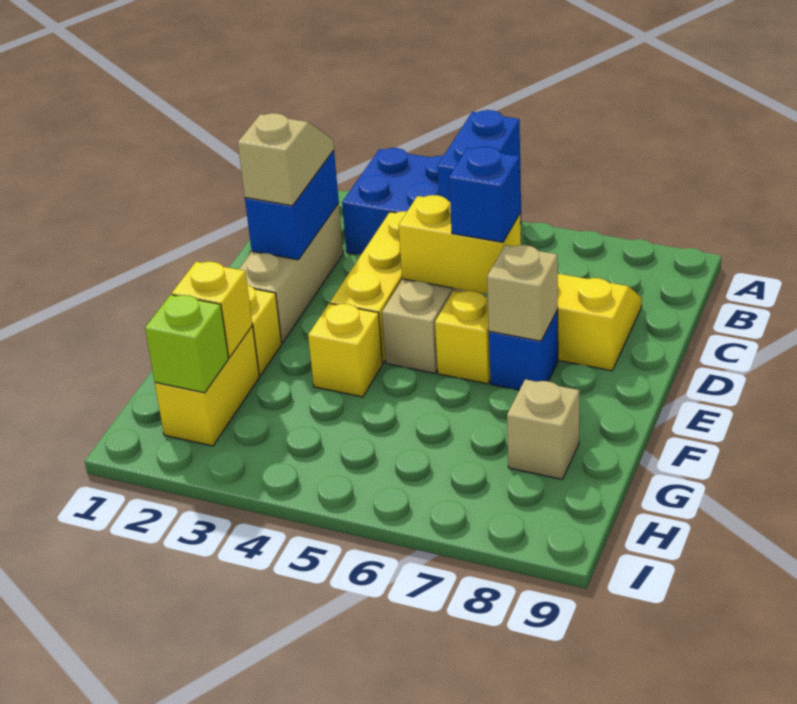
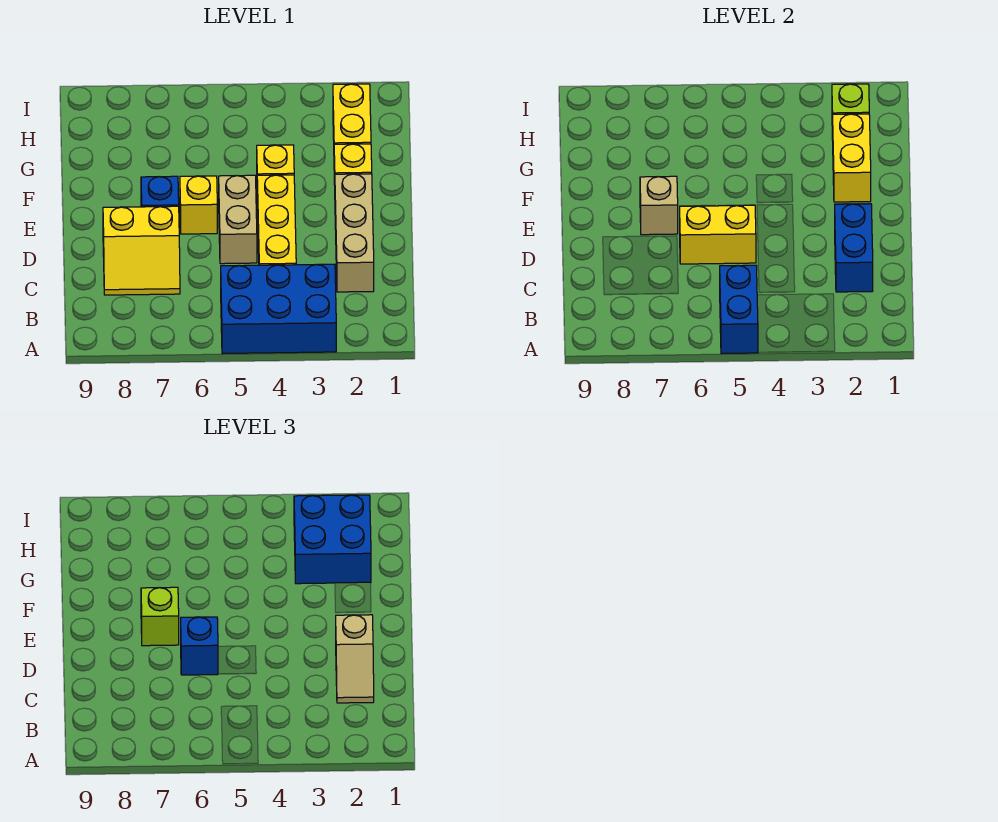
none -> lime brick E7 level 3
yellow brick G2 level 2 -> yellow brick F2:G2 level 2
none -> blue brick G2:H3 level 3
tan brick G8 level 1 -> none

